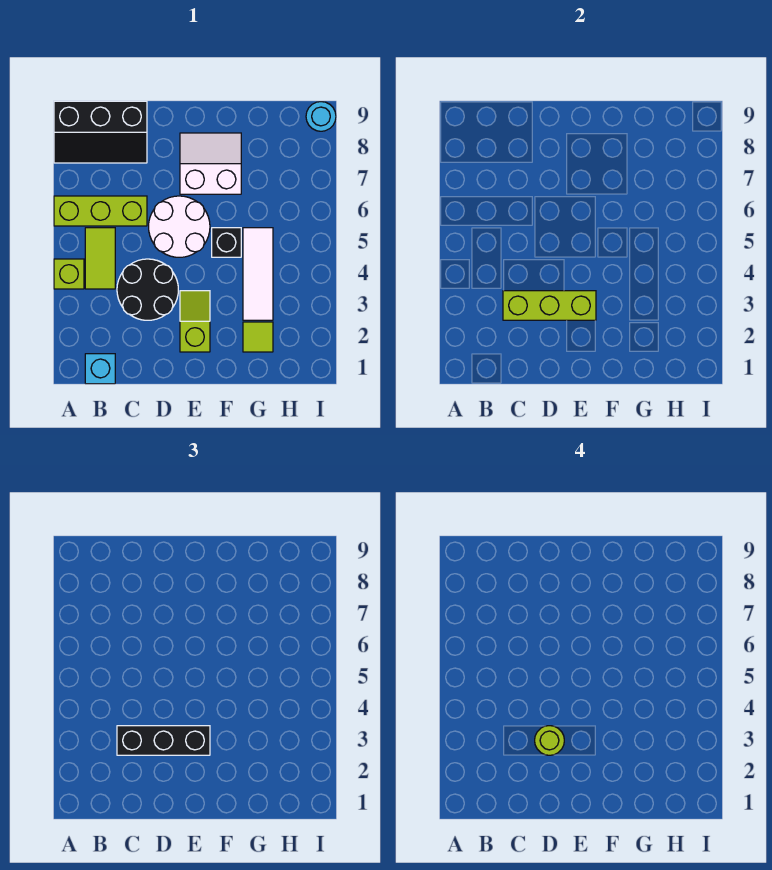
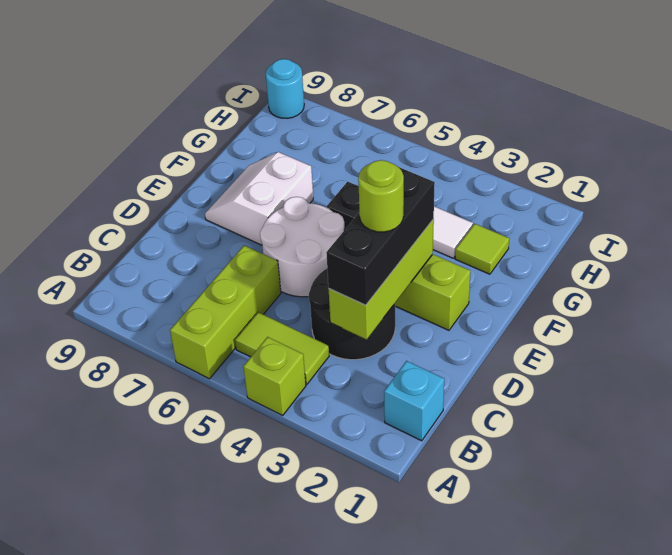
black slope A8:C9 level 1 top 9 -> none

